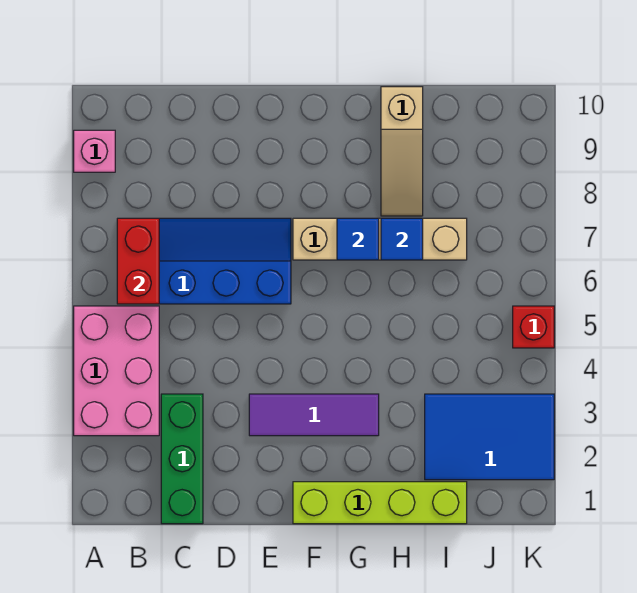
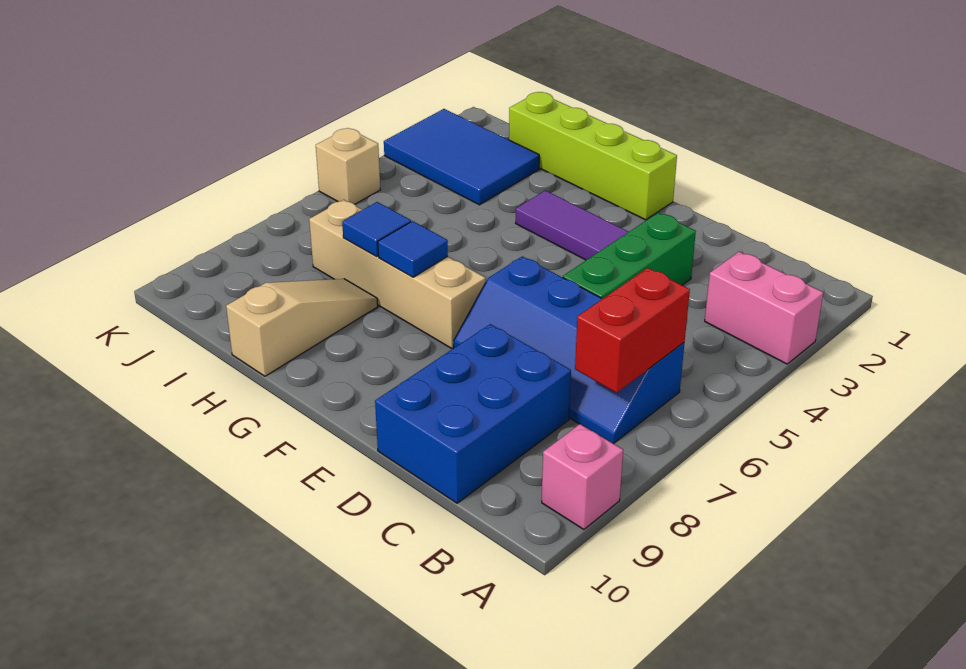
pink brick A3:B5 level 1 -> pink brick A3:B3 level 1
green brick C1:C3 level 1 -> green brick D3:D5 level 1
none -> blue brick C8:D10 level 1
red brick K5 level 1 -> tan brick K5 level 1

